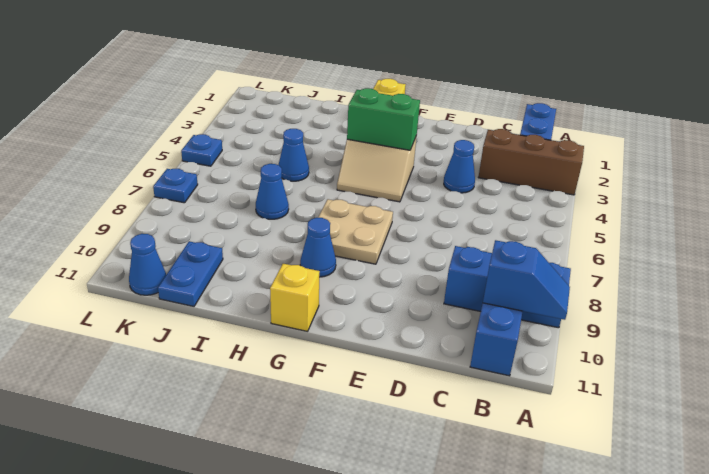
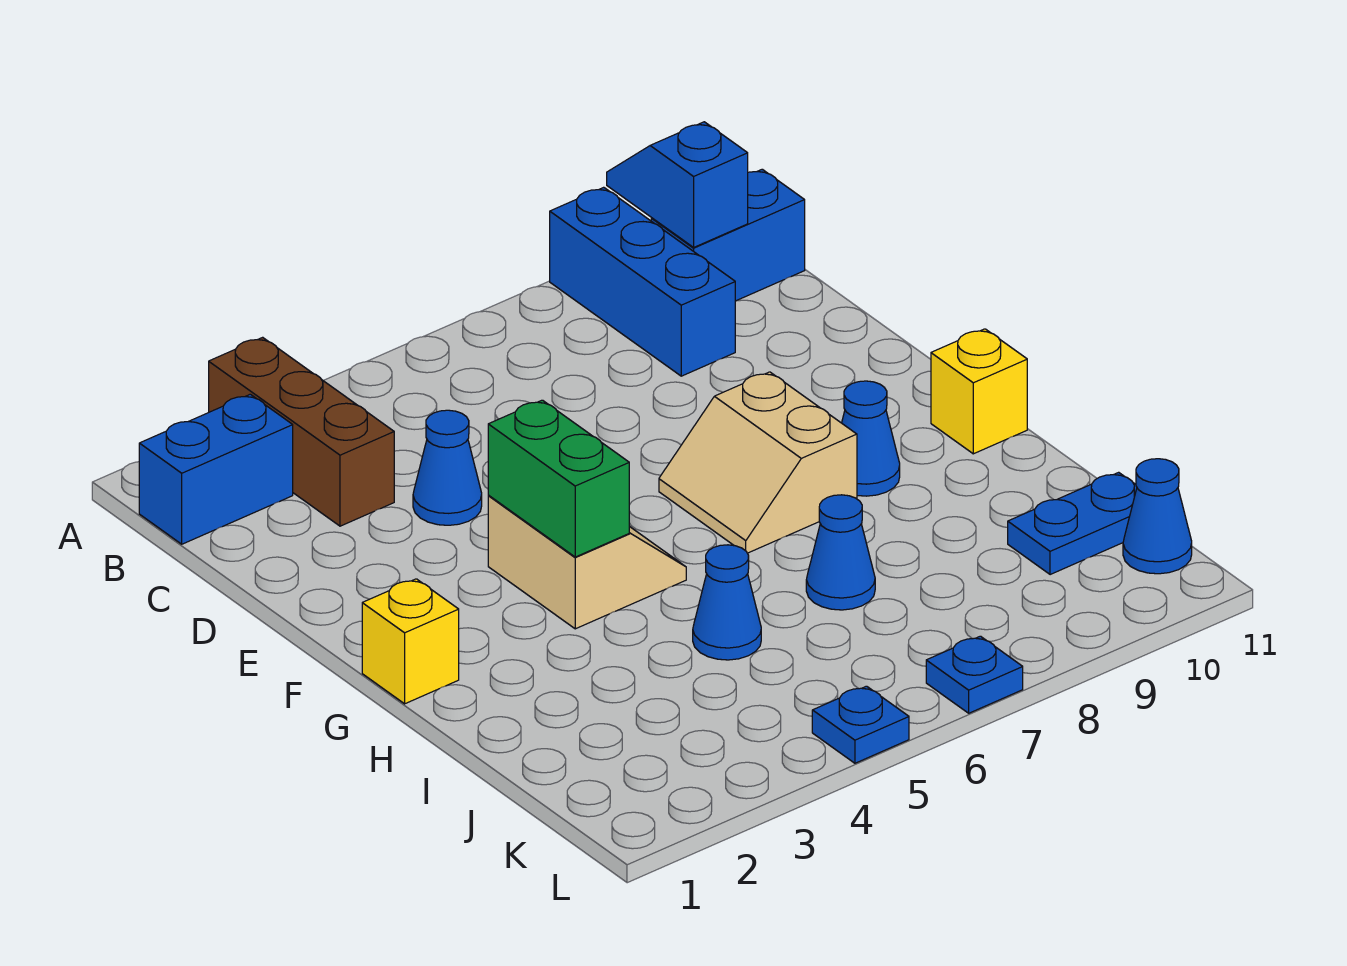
tan plate F7:G8 level 1 -> tan slope F7:G8 level 1 top 8

